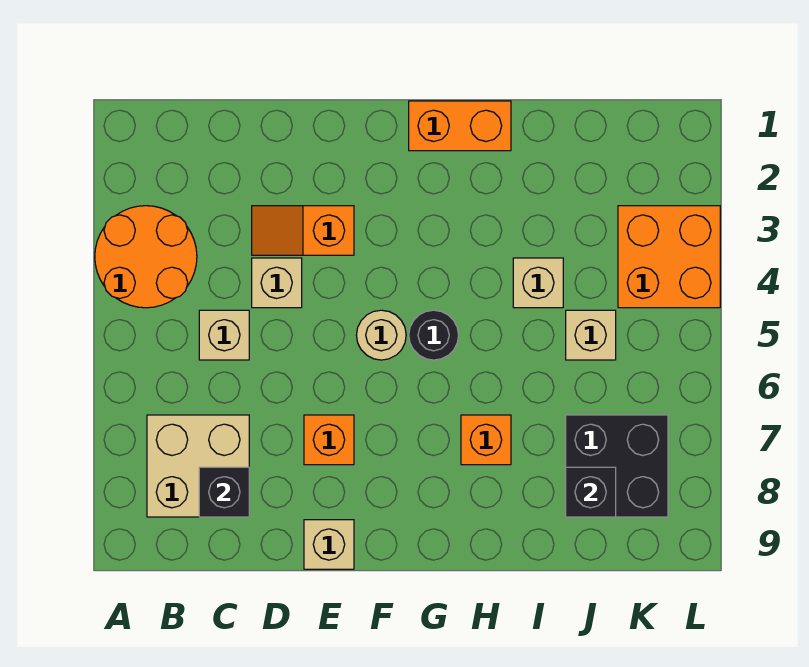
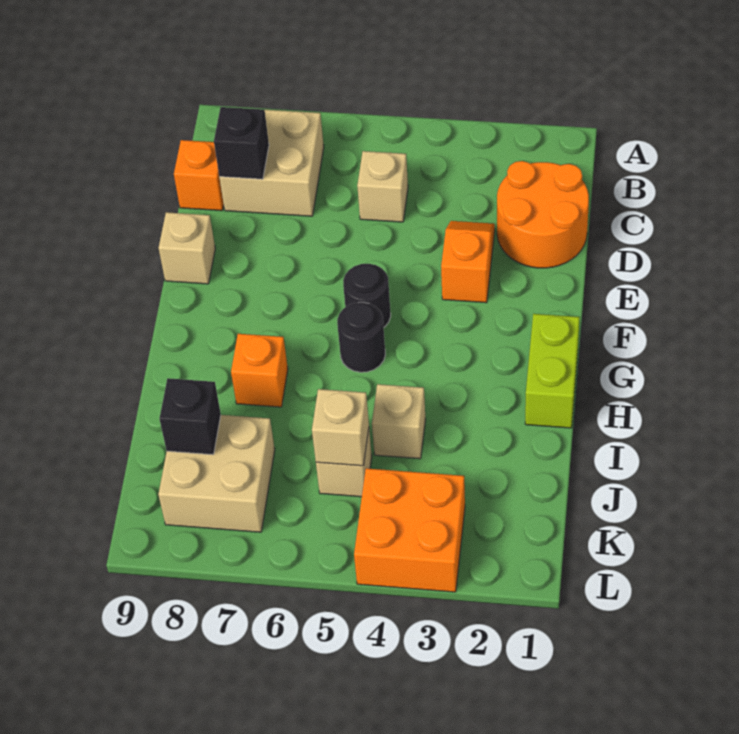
orange round brick A3:B4 level 1 -> orange round brick C1:D2 level 1
tan brick D4 level 1 -> tan brick J5 level 2
orange brick E7 level 1 -> orange brick C9 level 1
tan round brick F5 level 1 -> black round brick F5 level 1
orange brick G1:H1 level 1 -> lime brick G1:H1 level 1
black brick J7:K8 level 1 -> tan brick J7:K8 level 1

